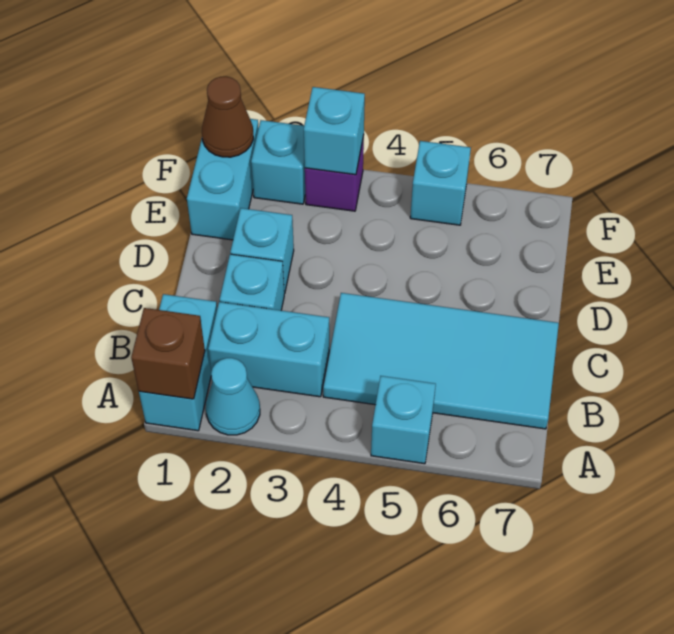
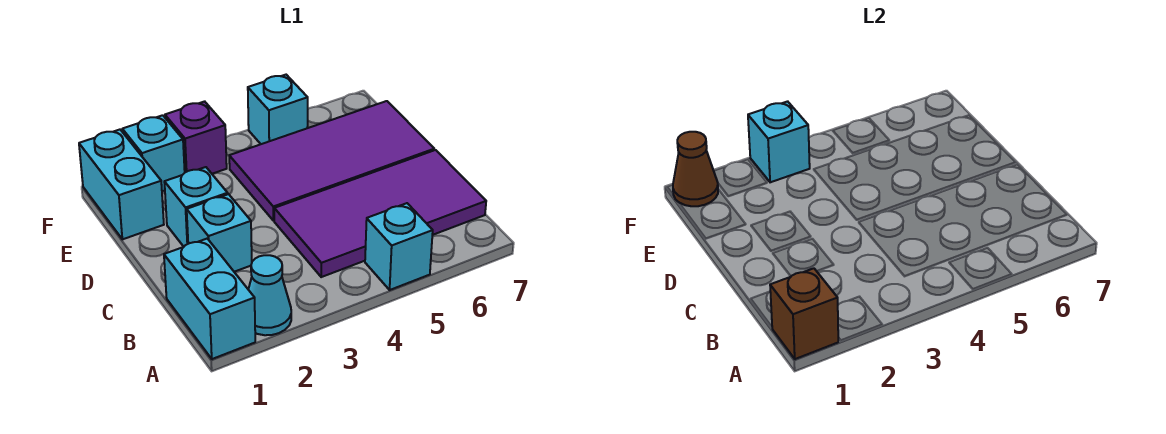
cyan brick B2:B3 level 1 -> none
cyan tile B4:C7 level 1 -> purple tile B4:C7 level 1
none -> purple tile D4:E7 level 1

